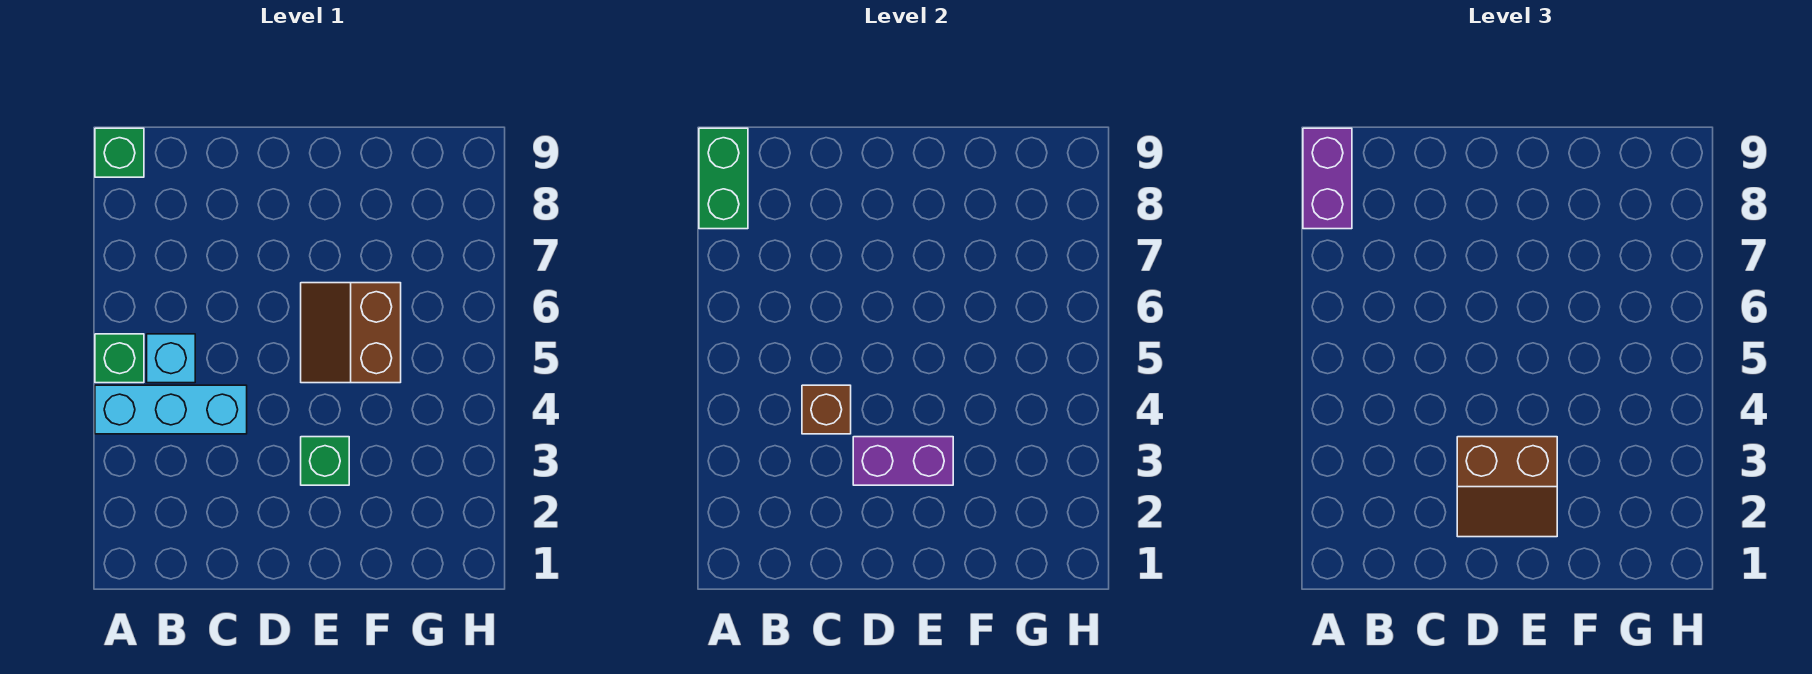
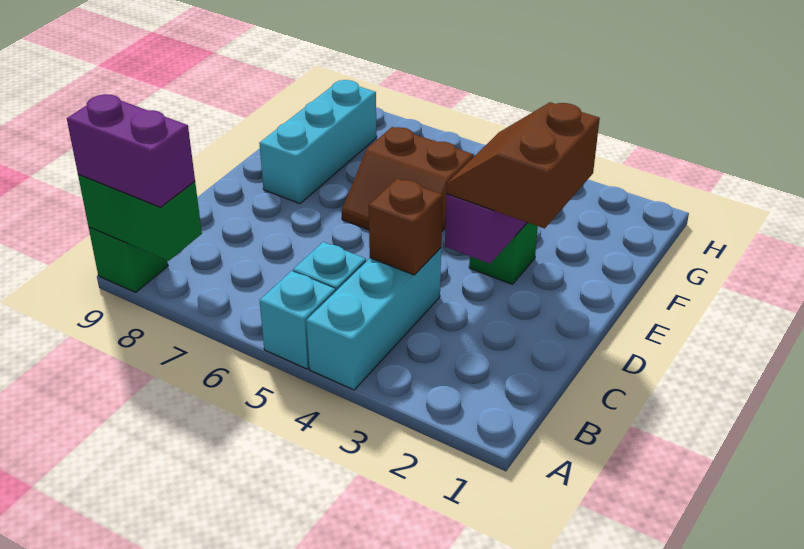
green brick A5 level 1 -> cyan brick A5 level 1
brown slope D2:E3 level 3 top 3 -> brown slope D2:E3 level 3 top 2
none -> cyan brick E8:G8 level 1

